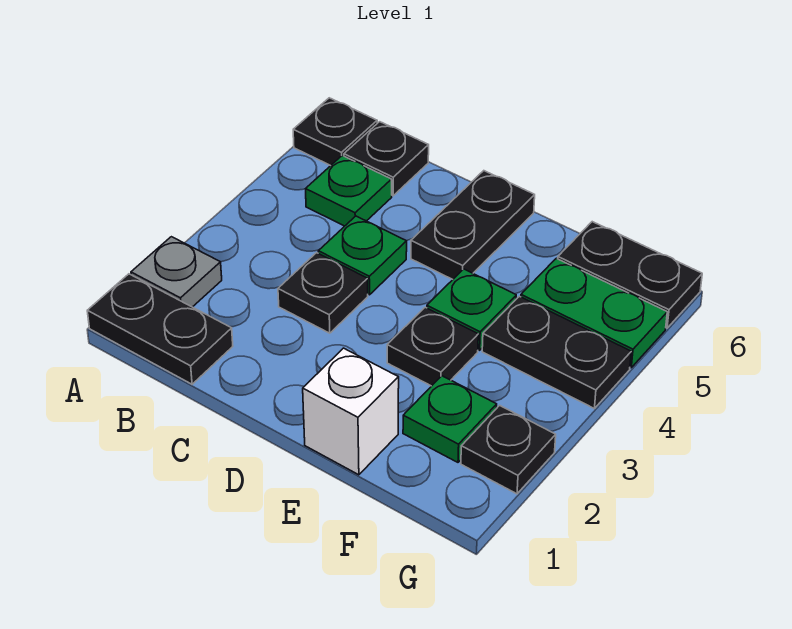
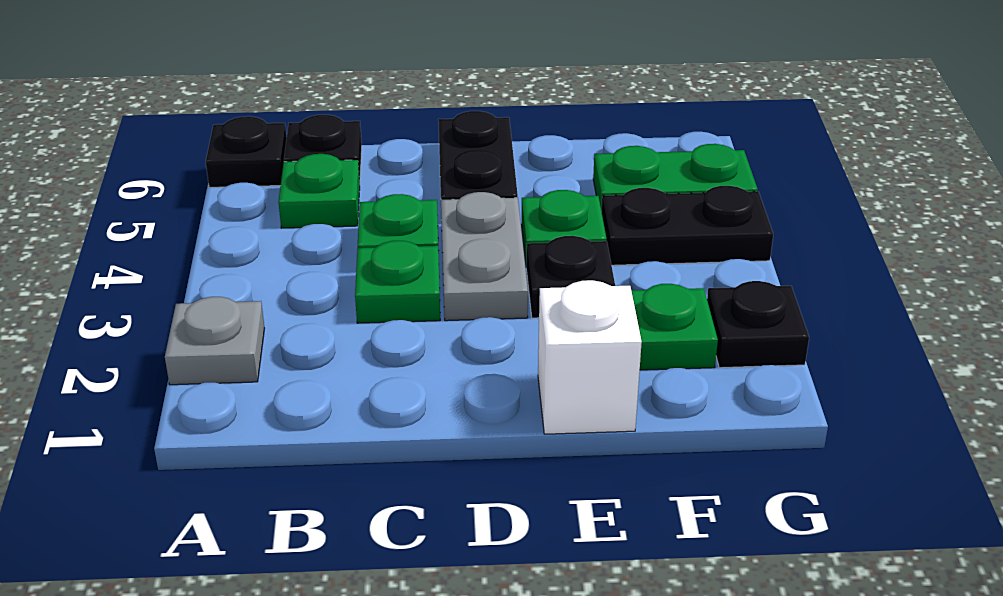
black plate A1:B1 level 1 -> none
black plate C3 level 1 -> green plate C3 level 1
none -> grey plate D3:D4 level 1
black plate F6:G6 level 1 -> none

